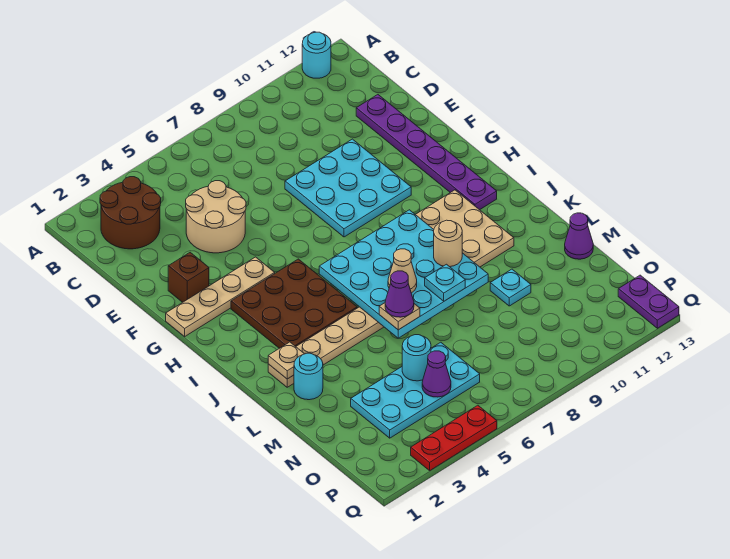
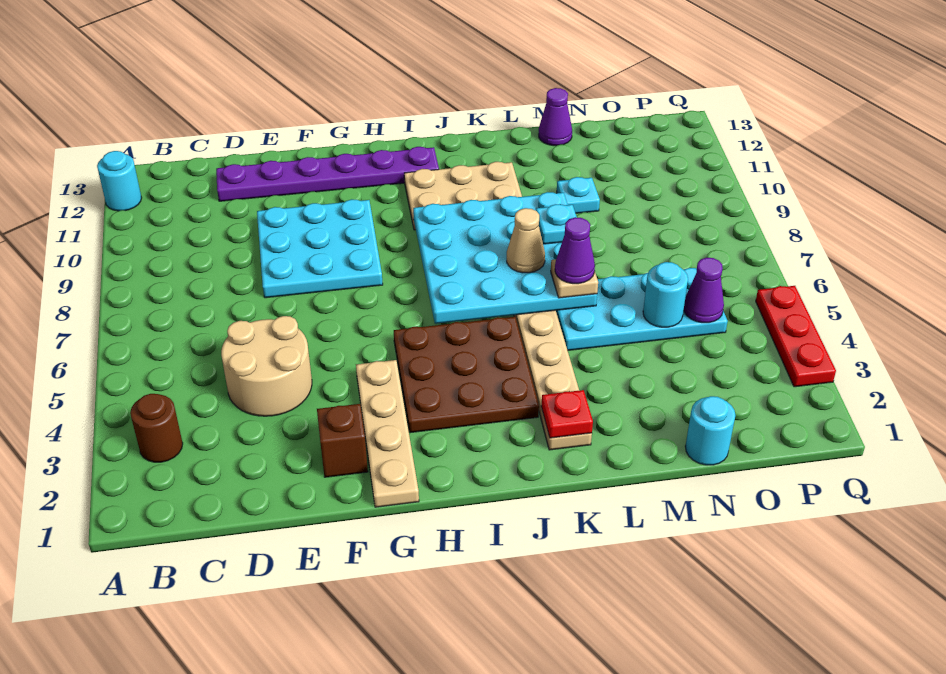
brown round brick B2:C3 level 1 -> brown round brick B3 level 1
tan plate K2 level 2 -> red plate K2 level 2
tan round brick K9 level 3 -> none
cyan round brick L2 level 1 -> cyan round brick N1 level 1
cyan plate N3:O6 level 1 -> cyan plate L5:O6 level 1
purple plate P13:Q13 level 1 -> none

